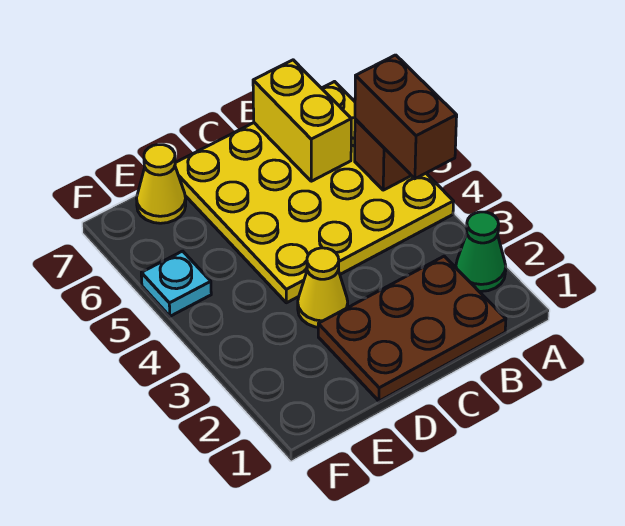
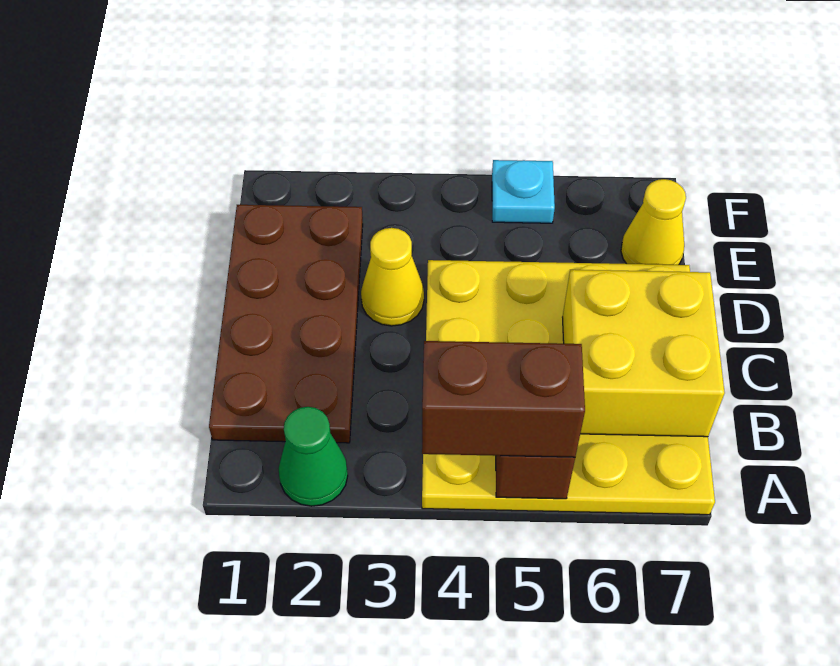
brown plate B1:D2 level 1 -> brown plate B1:E2 level 1
yellow brick B6:B7 level 2 -> yellow brick B6:C7 level 2

